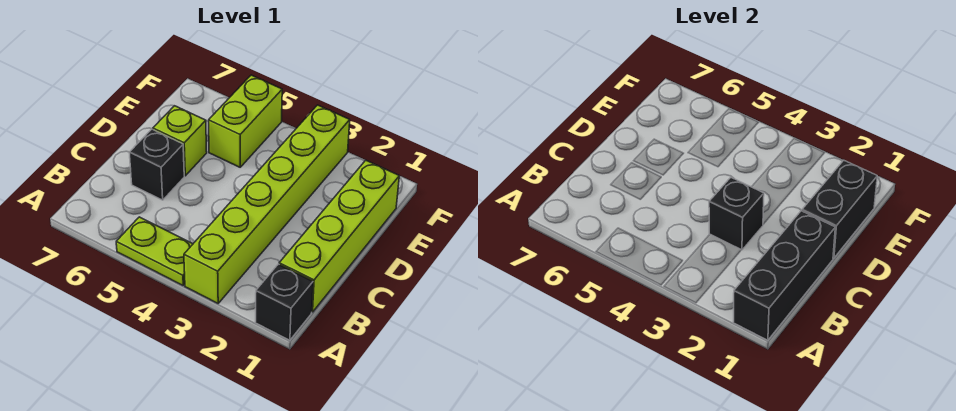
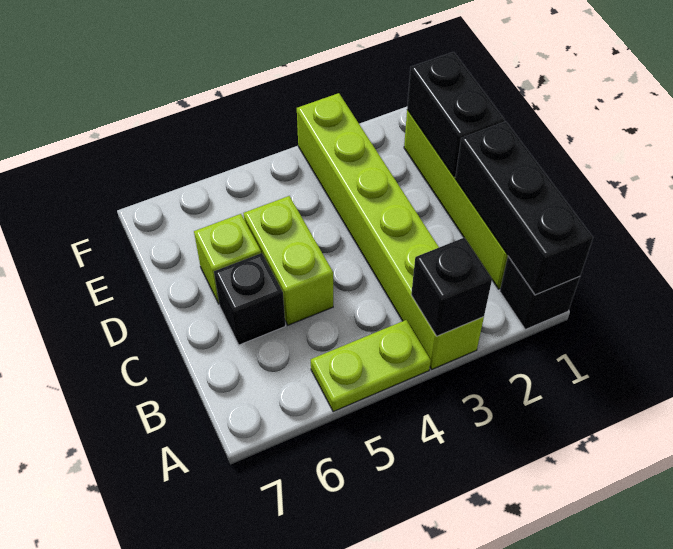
black brick C3 level 2 -> black brick A3 level 2
lime brick E5:F5 level 1 -> lime brick C5:D5 level 1

